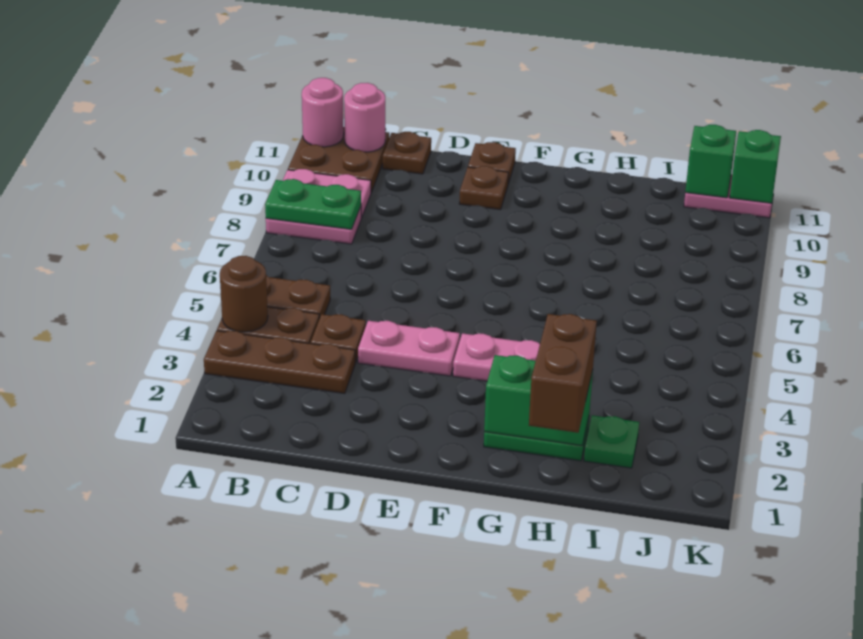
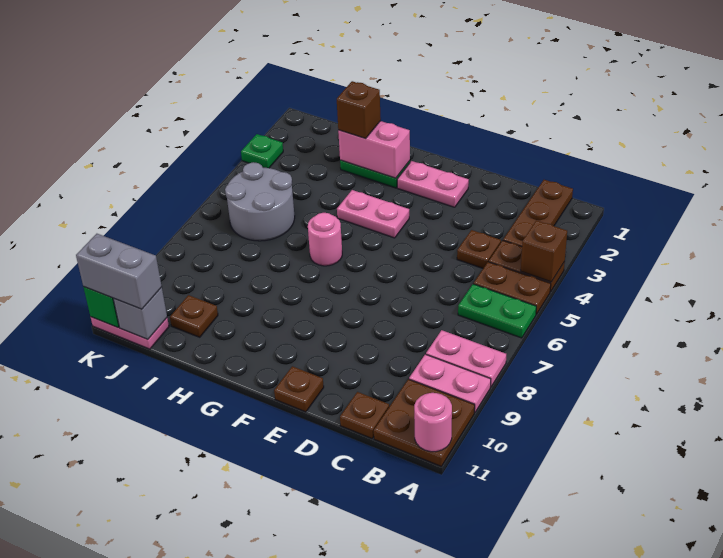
brown plate A3:C3 level 1 -> brown plate B1:B3 level 1
brown round brick A4 level 2 -> brown brick A4 level 2
green plate A8:B8 level 2 -> green plate A6:B6 level 1
pink round brick B11 level 2 -> pink round brick G6 level 1
pink plate D4:E4 level 1 -> pink plate E2:F2 level 1
brown plate E10 level 1 -> brown plate I10 level 1
green brick G2:H2 level 2 -> pink brick G2:H2 level 2
brown brick H1:H2 level 3 -> brown brick H2 level 3
green plate I2 level 1 -> green plate K3 level 1
none -> grey round brick I5:J6 level 1
green brick J11 level 2 -> grey brick J11 level 2
none -> grey brick J11:K11 level 3

